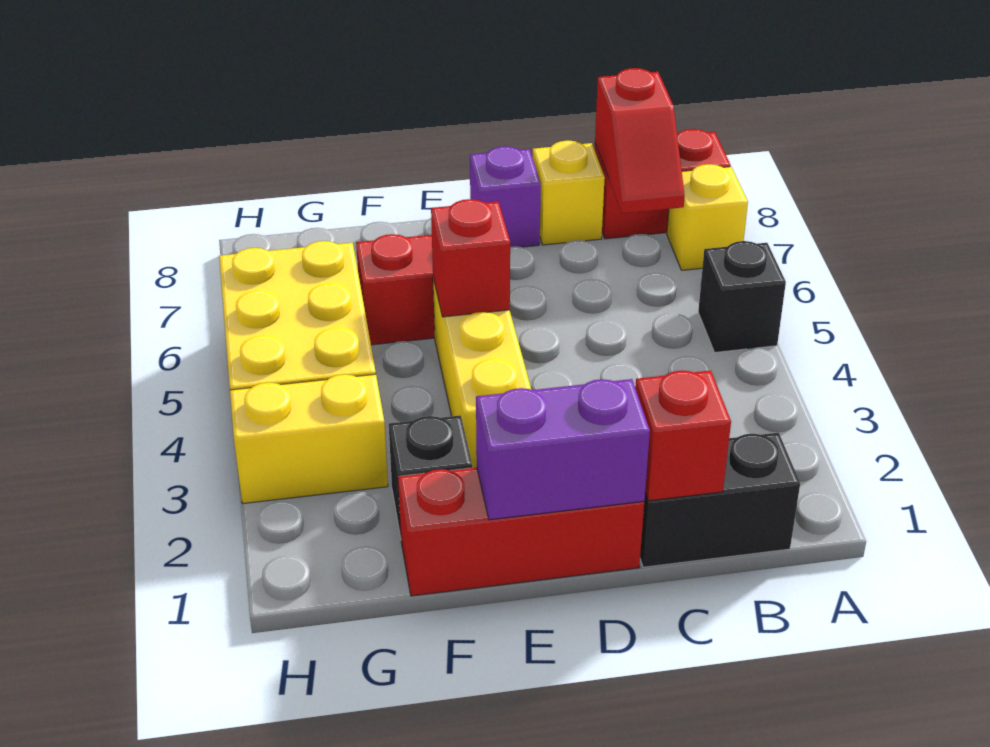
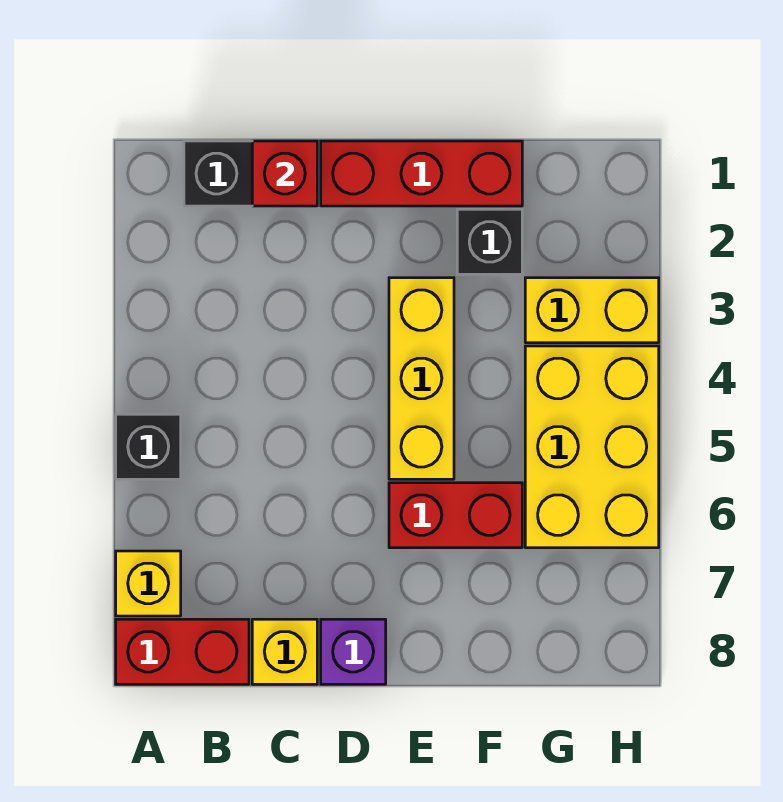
red slope B7:B8 level 2 top 8 -> none
purple brick D1:E1 level 2 -> none
red brick E5 level 2 -> none

